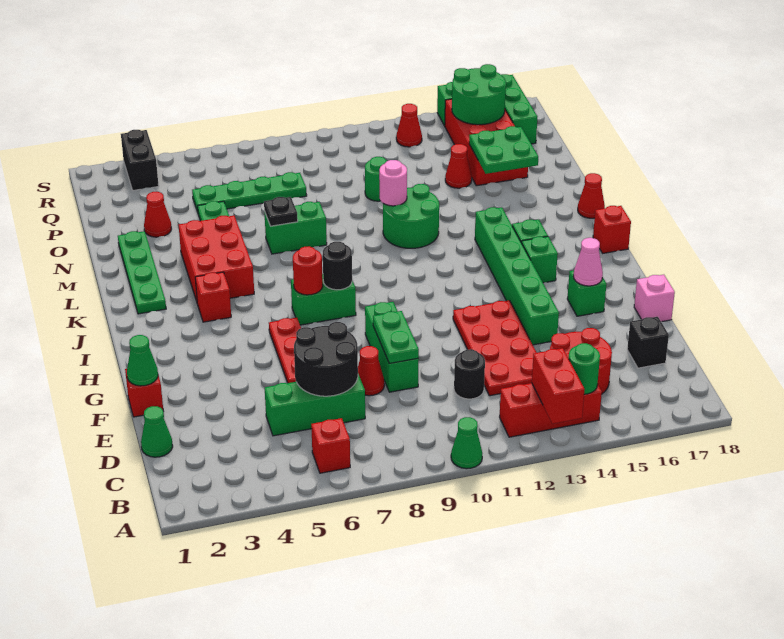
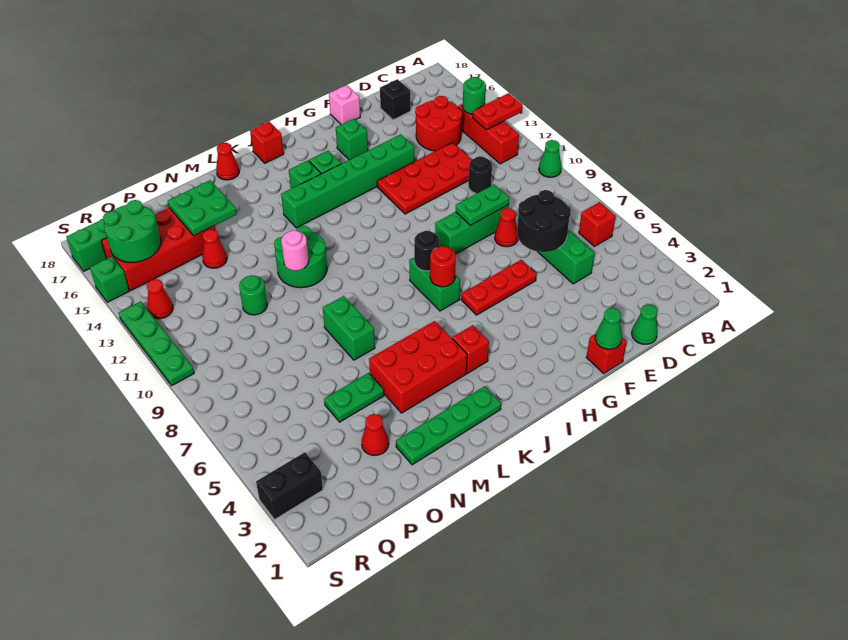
red brick A13:B13 level 2 -> red plate A13:B13 level 2
pink cone G16 level 2 -> none
black plate M7 level 2 -> none
green plate P5:P8 level 1 -> green plate S10:S13 level 1

